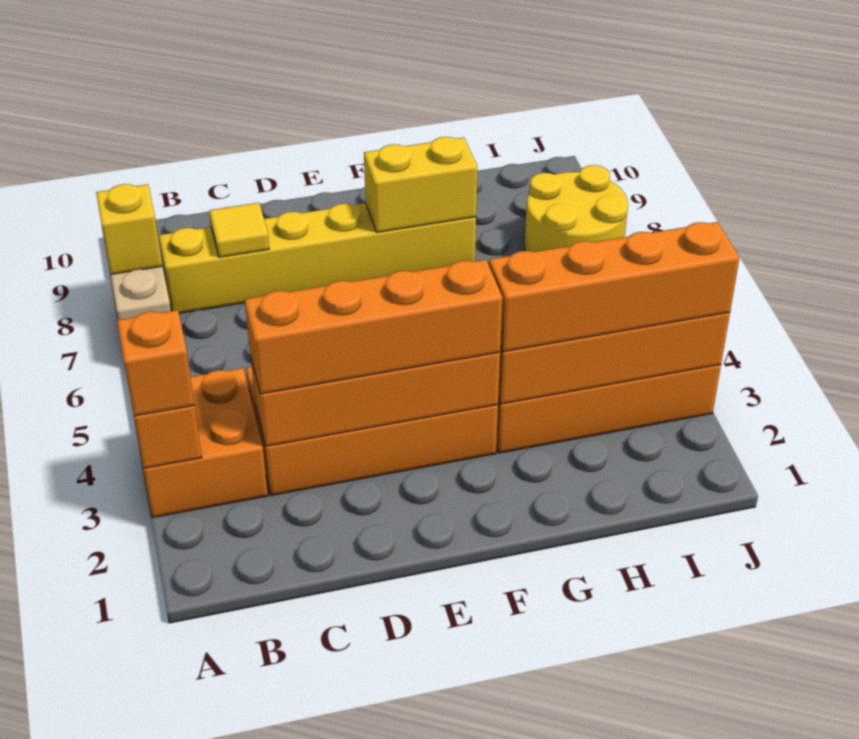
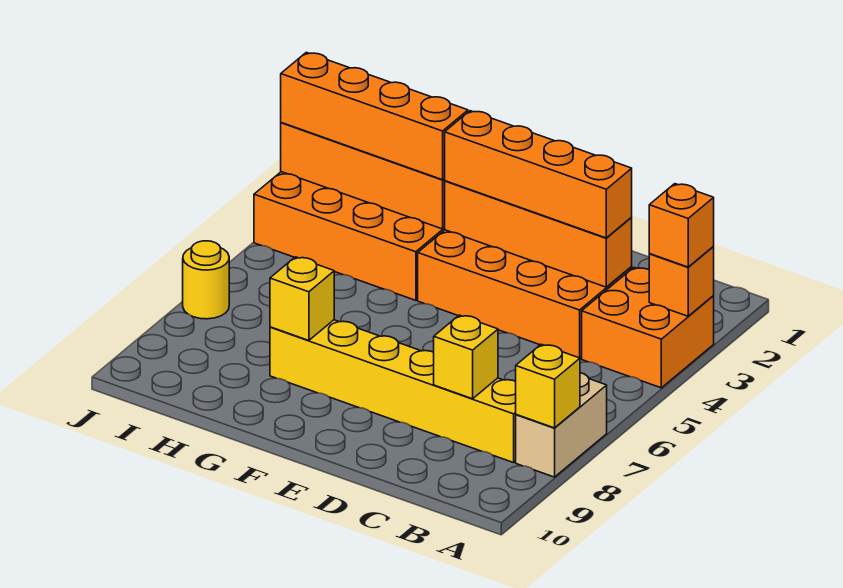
yellow tile C8 level 2 -> yellow brick C8 level 2
yellow brick F8:G8 level 2 -> yellow brick G8 level 2
yellow round brick I7:J8 level 1 -> yellow round brick J7 level 1

